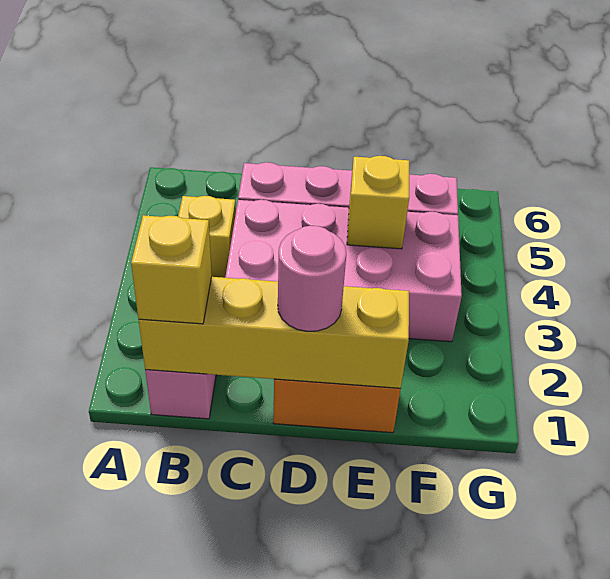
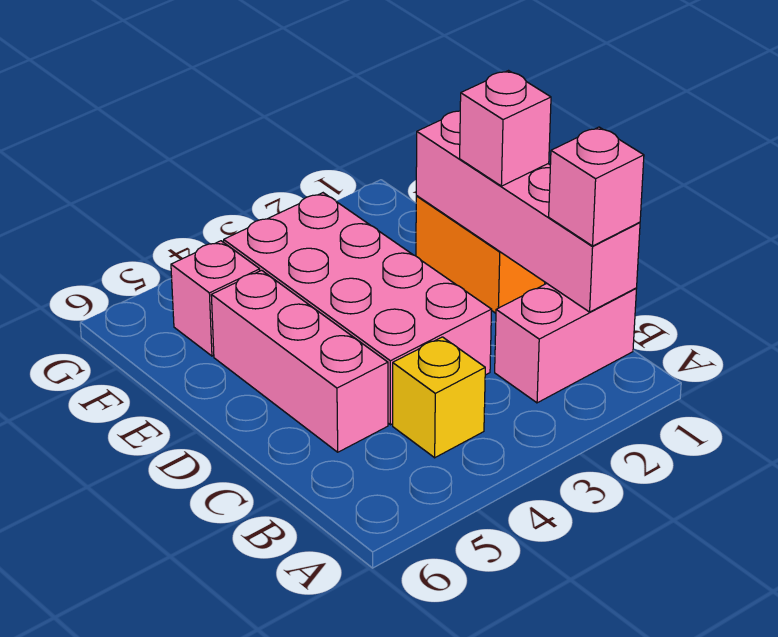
yellow brick B1:E1 level 2 -> pink brick B1:E1 level 2
yellow brick B1 level 3 -> pink brick B1 level 3
pink round brick D1 level 3 -> pink brick D1 level 3
yellow brick E4 level 2 -> none

